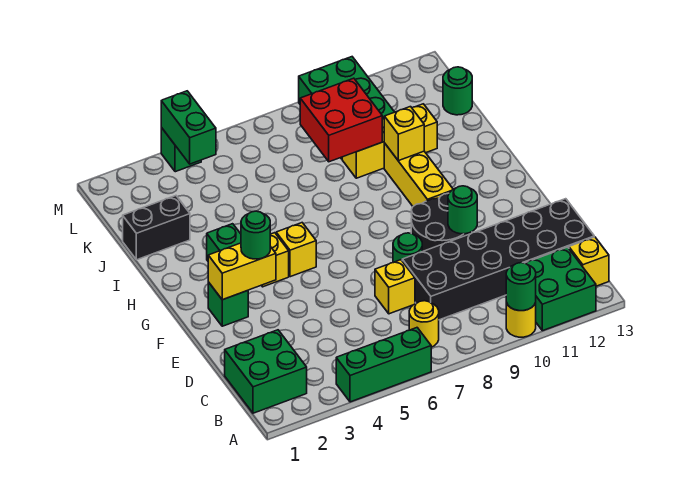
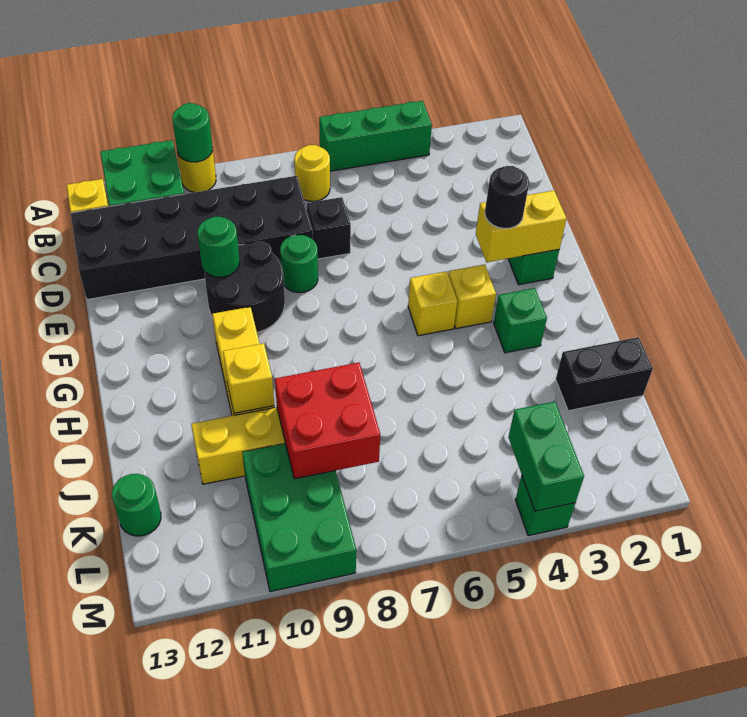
green brick B1:C2 level 1 -> none
yellow brick D7 level 1 -> black brick D7 level 1
green round brick F3 level 3 -> black round brick F3 level 3

